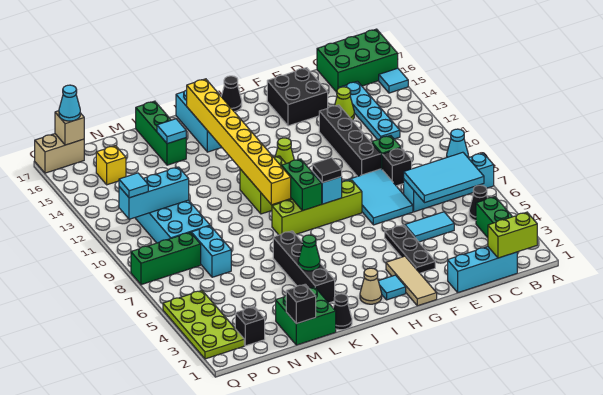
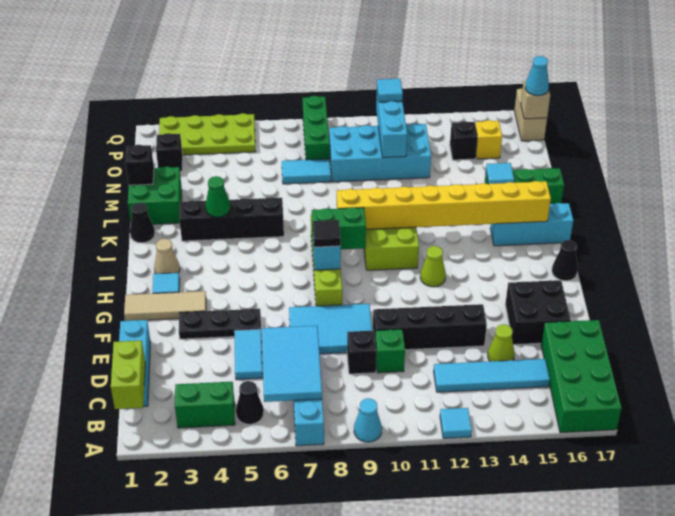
cyan tile A15 level 1 -> cyan tile A12 level 1
green brick A16:C17 level 1 -> green brick A16:D17 level 1
cyan plate C12:C15 level 1 -> cyan tile C12:C15 level 1
cyan brick N7:N8 level 1 -> cyan tile N7:N8 level 1
none -> black brick O14 level 1

